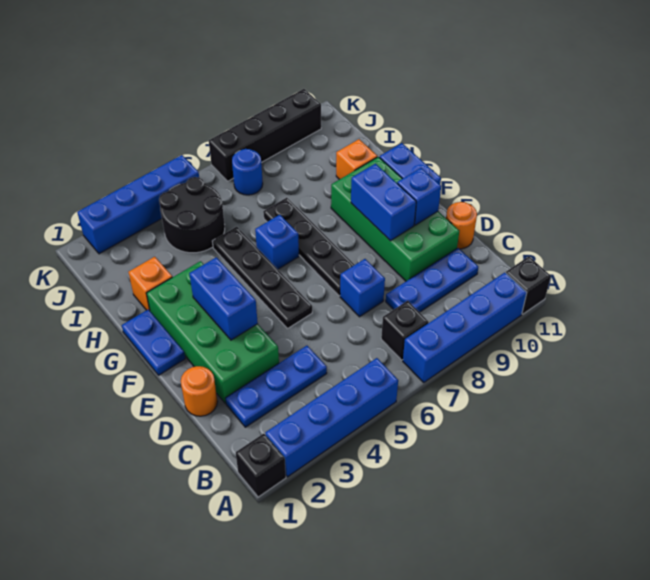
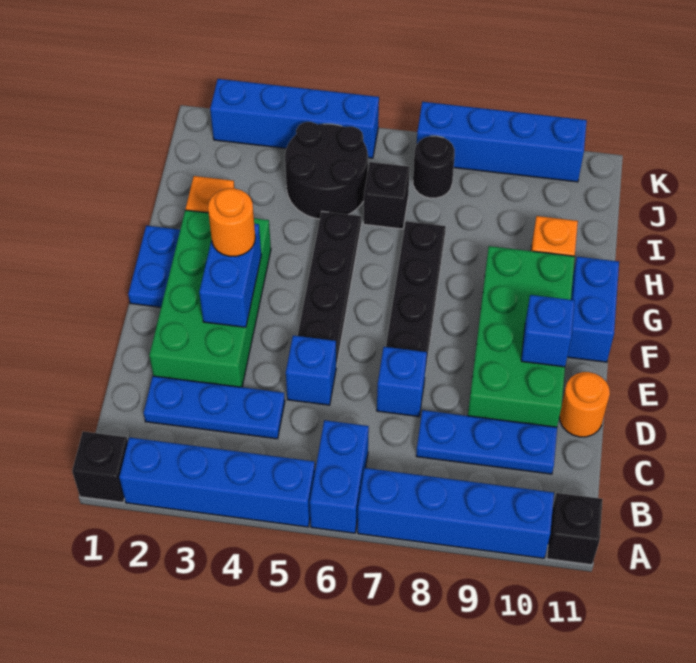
black brick B7 level 1 -> black brick I6 level 1
orange round brick D1 level 1 -> orange round brick F3 level 3
blue brick E9:F9 level 2 -> blue brick A6:B6 level 1
blue brick G6 level 1 -> blue brick D5 level 1
blue round brick J7 level 1 -> black round brick J7 level 1
black brick K7:K10 level 1 -> blue brick K7:K10 level 1

